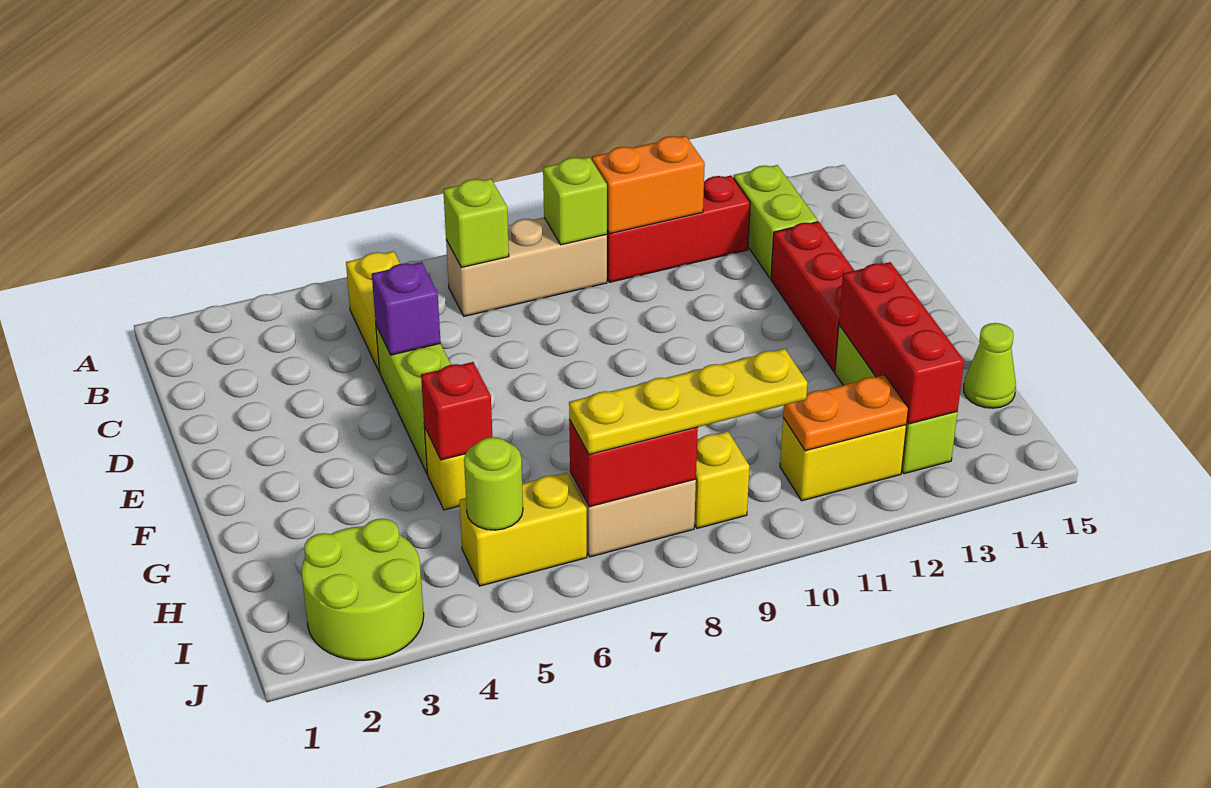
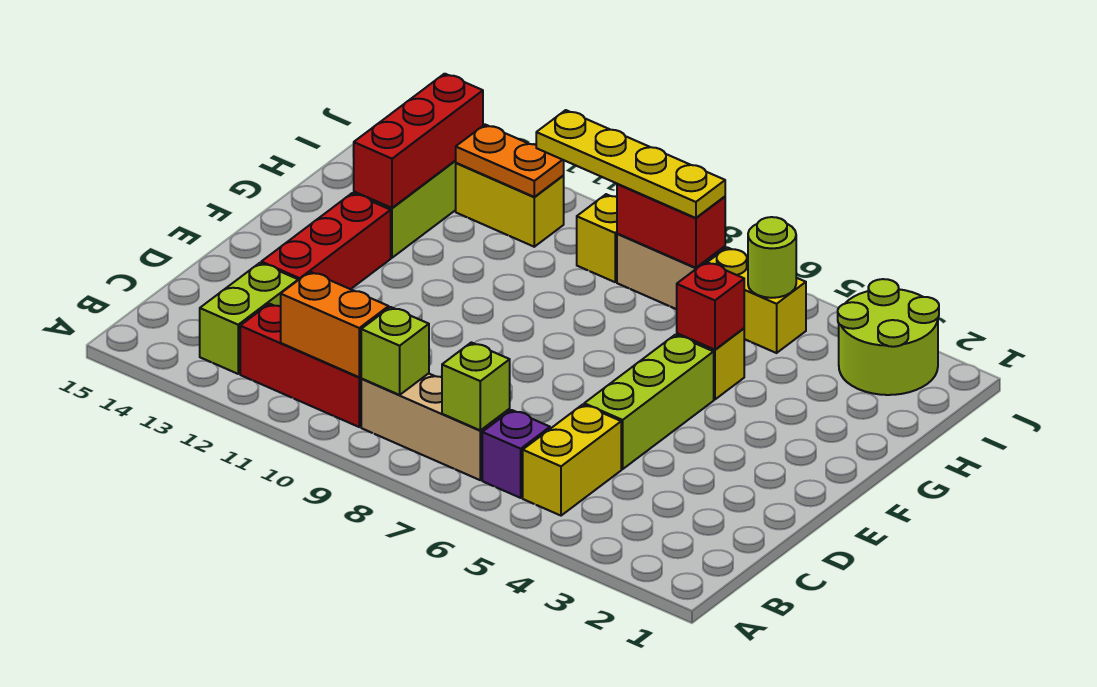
purple brick D5 level 2 -> purple brick B6 level 1
lime cone H15 level 1 -> none

